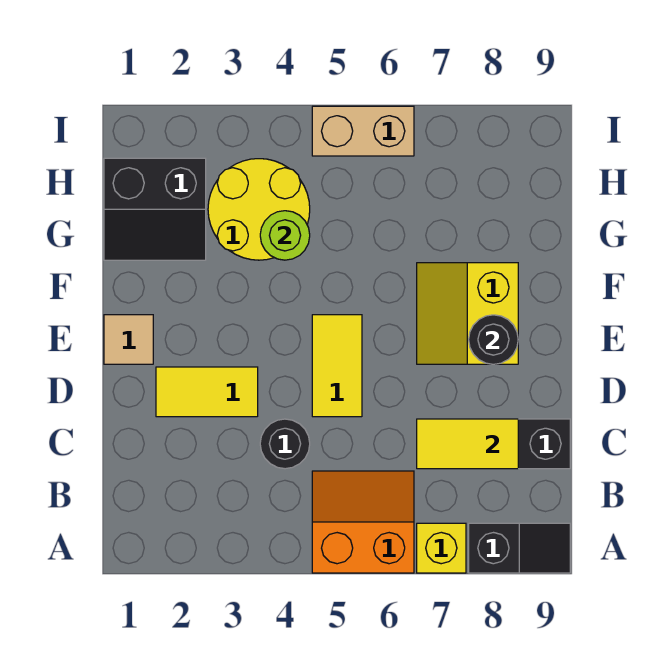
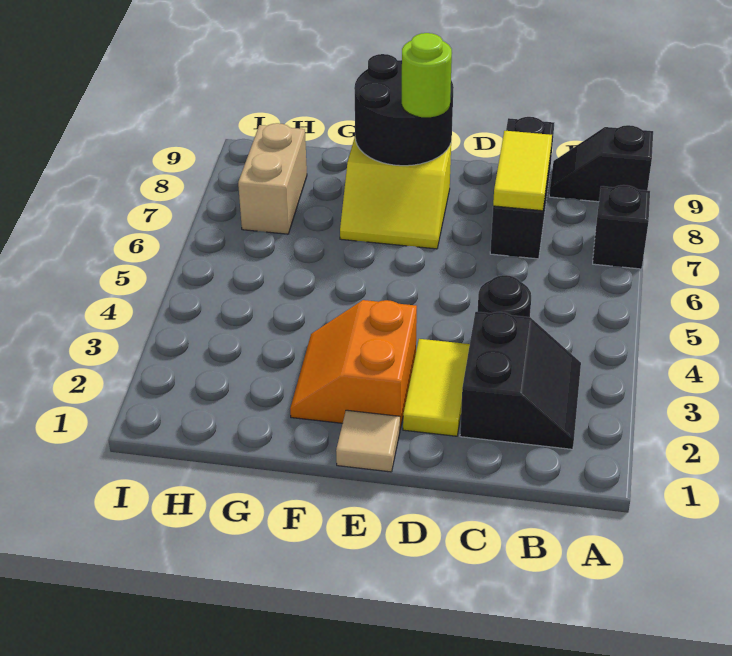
orange slope A5:B6 level 1 top A -> orange slope E2:F3 level 1 top E
yellow brick A7 level 1 -> black brick A7 level 1
black slope A8:A9 level 1 top 8 -> black slope A9:B9 level 1 top A
yellow tile D5:E5 level 1 -> none
black round brick E8 level 2 -> black round brick E8:F9 level 2
black slope G1:H2 level 1 top H -> black slope B2:C3 level 1 top C
yellow round brick G3:H4 level 1 -> none
lime round brick G4 level 2 -> lime round brick E8 level 3
tan brick I5:I6 level 1 -> tan brick H7:H8 level 1

